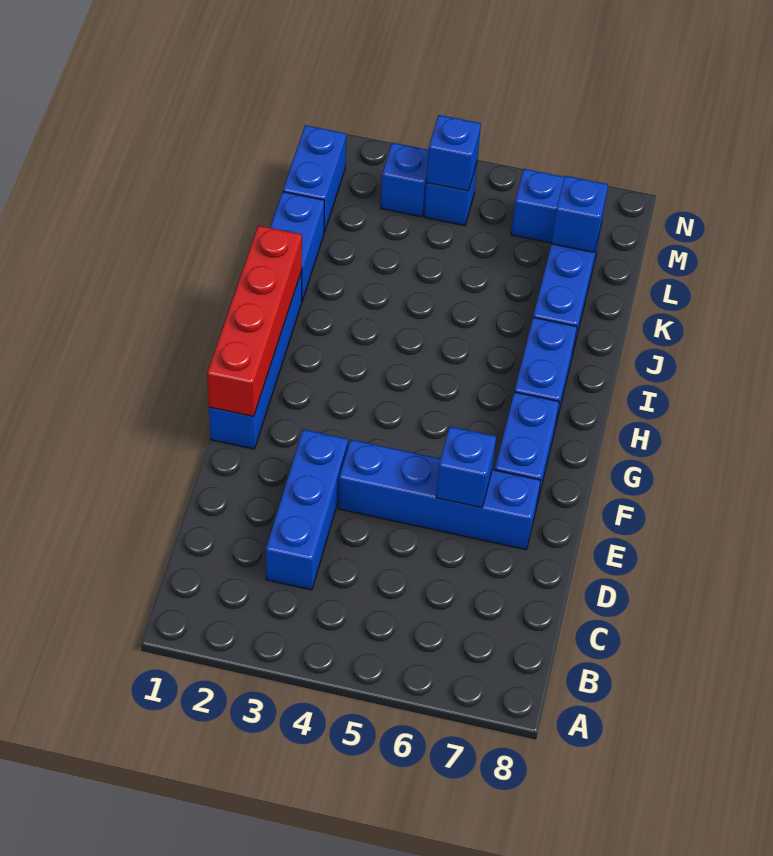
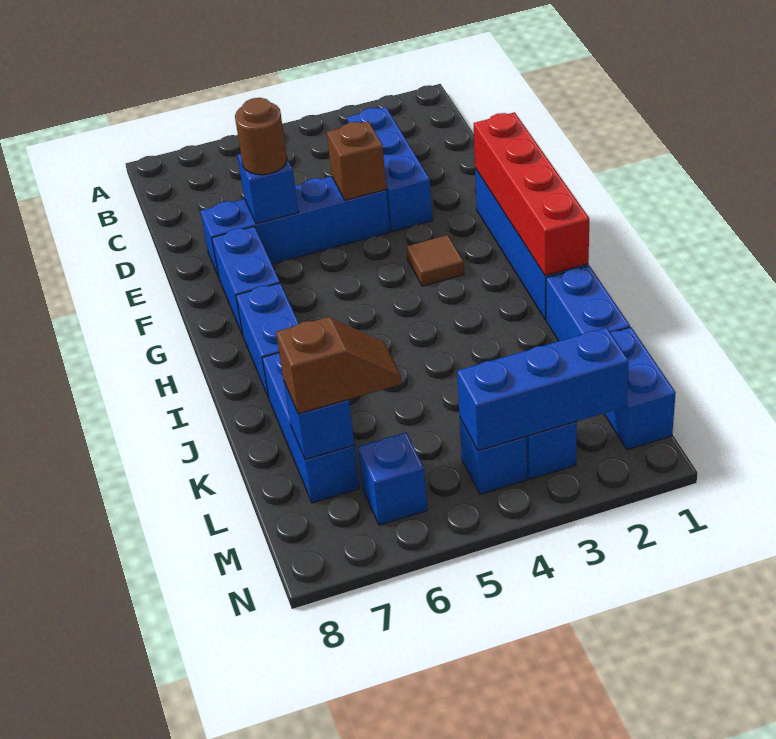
none -> brown brick E4 level 2
none -> brown round brick E6 level 3
none -> brown tile G3 level 1
none -> brown slope L6:L7 level 3 top 7
blue brick M4 level 2 -> blue brick M2:M4 level 2

